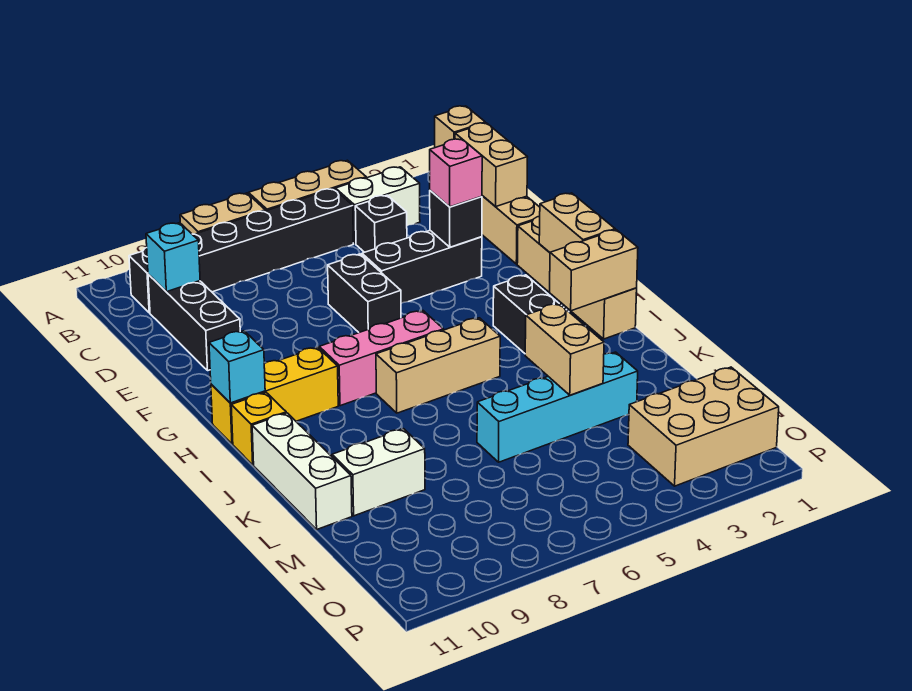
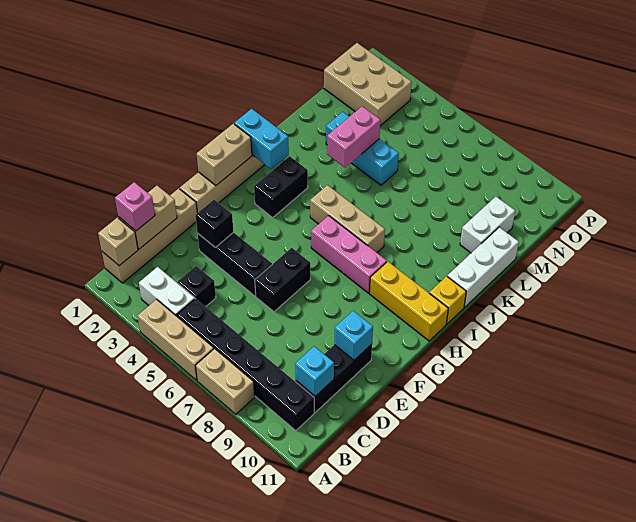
pink brick E3 level 3 -> pink brick C1 level 3
cyan brick H11 level 2 -> cyan brick E10 level 2
tan brick I1:I2 level 2 -> cyan brick I1:I2 level 2
tan brick K4:L4 level 2 -> pink brick K4:L4 level 2
cyan brick L3:L6 level 1 -> cyan brick L3:L5 level 1
white brick L9:L10 level 1 -> white brick L10:M10 level 1

